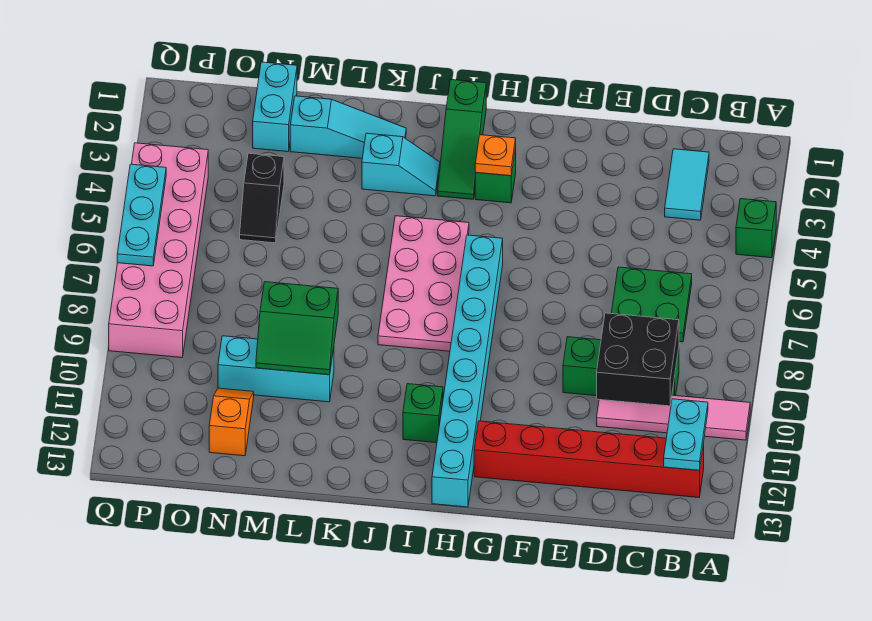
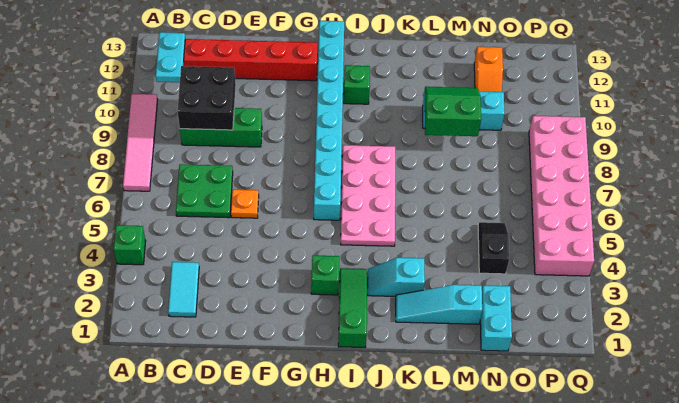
pink tile A10:D10 level 1 -> pink tile A7:A10 level 1
orange plate H3 level 2 -> orange plate E6 level 1
cyan plate Q5:Q7 level 2 -> none

